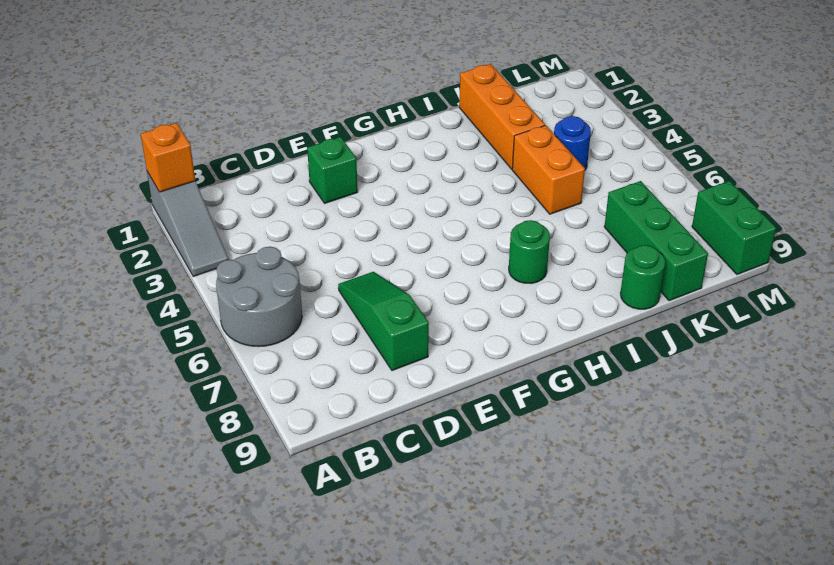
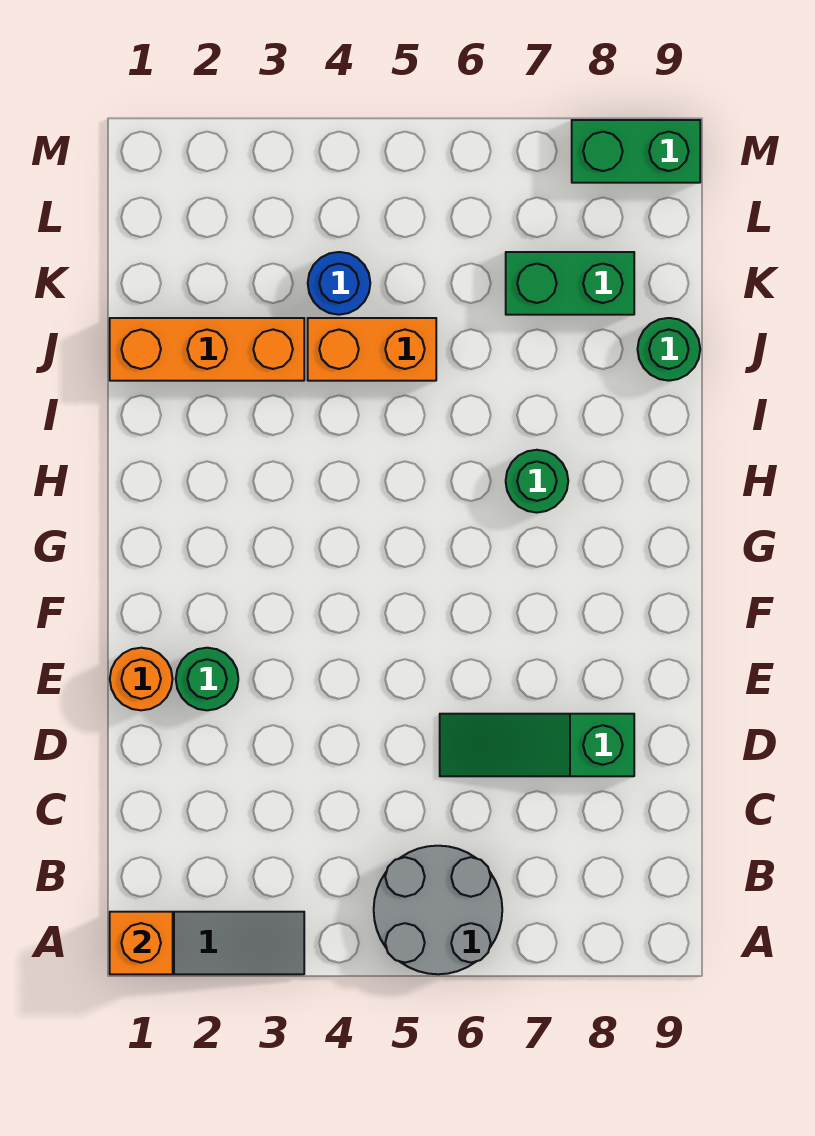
none -> orange round brick E1 level 1
green brick E2 level 1 -> green round brick E2 level 1
green brick K7:K9 level 1 -> green brick K7:K8 level 1

